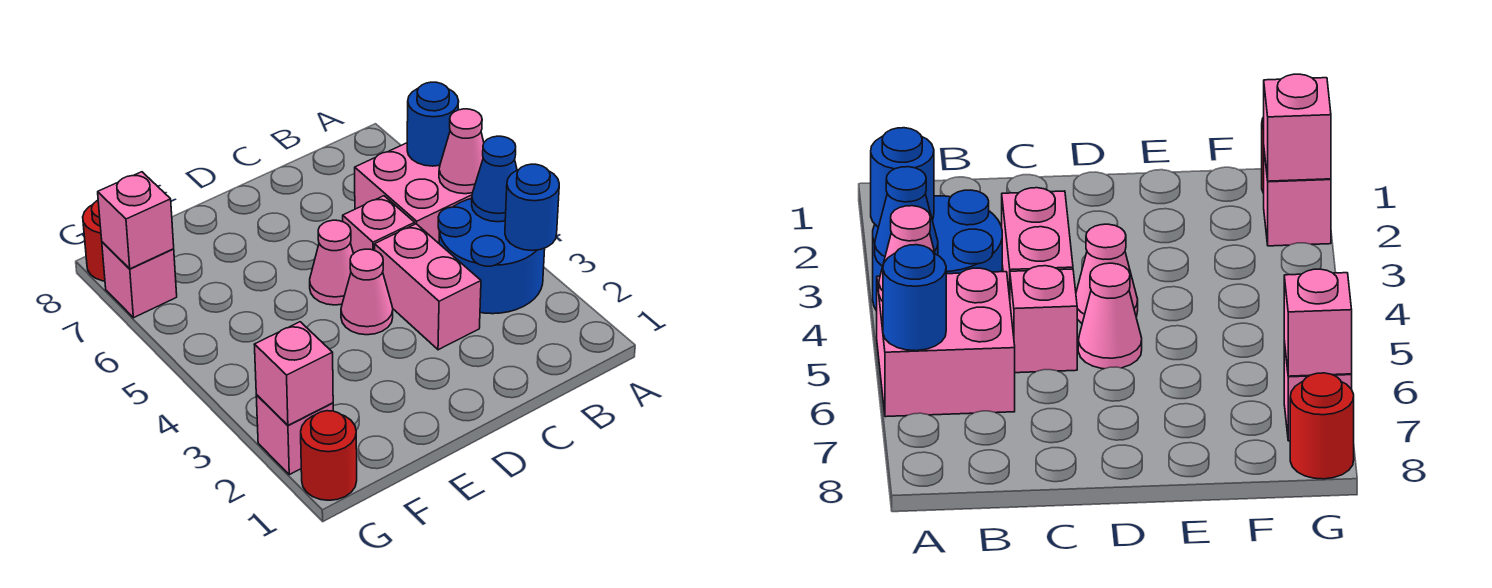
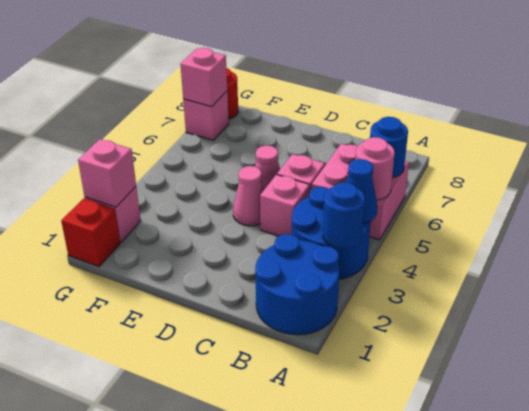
none -> blue round brick A1:B2 level 1
pink cone A5 level 2 -> pink round brick A5 level 2
pink brick C3:C4 level 1 -> pink brick C4 level 1
red round brick G1 level 1 -> red brick G1 level 1

